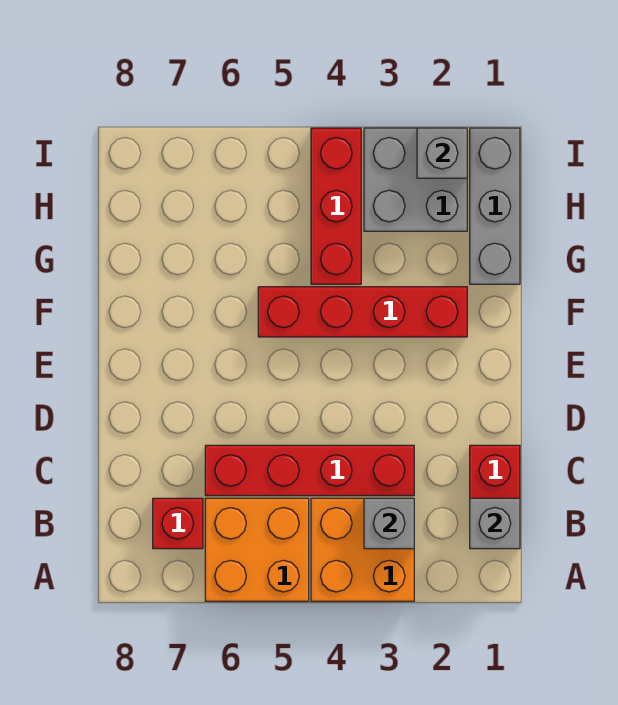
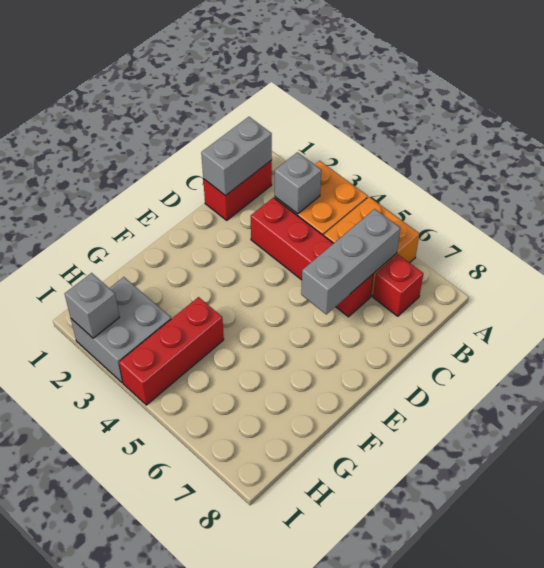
grey brick B1 level 2 -> grey brick B1:C1 level 2
red brick F2:F5 level 1 -> none
grey brick G1:I1 level 1 -> grey brick B6:D6 level 2

